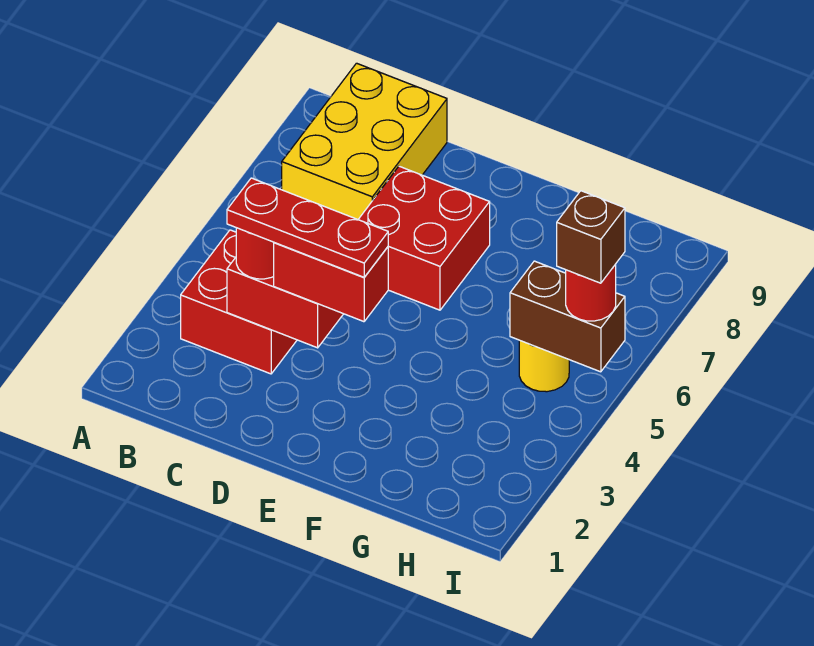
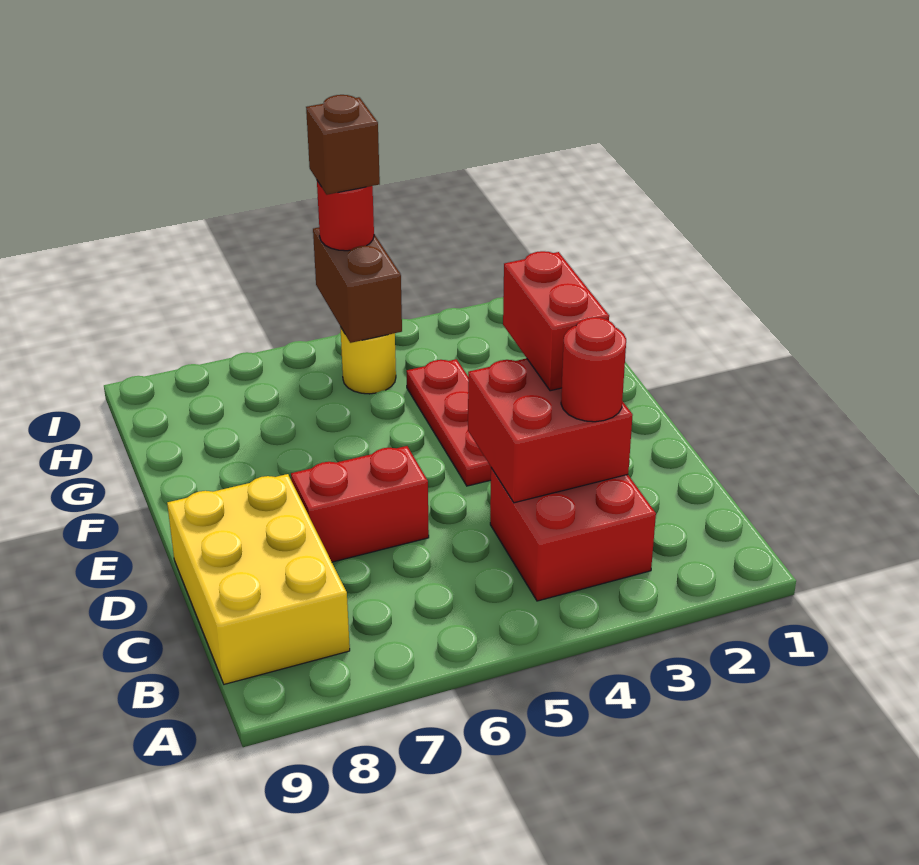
yellow brick B7:C9 level 1 -> yellow brick B8:D9 level 1
red plate C3:E3 level 4 -> red plate E4:G4 level 1
red brick D6:E7 level 1 -> red brick D6:D7 level 1

